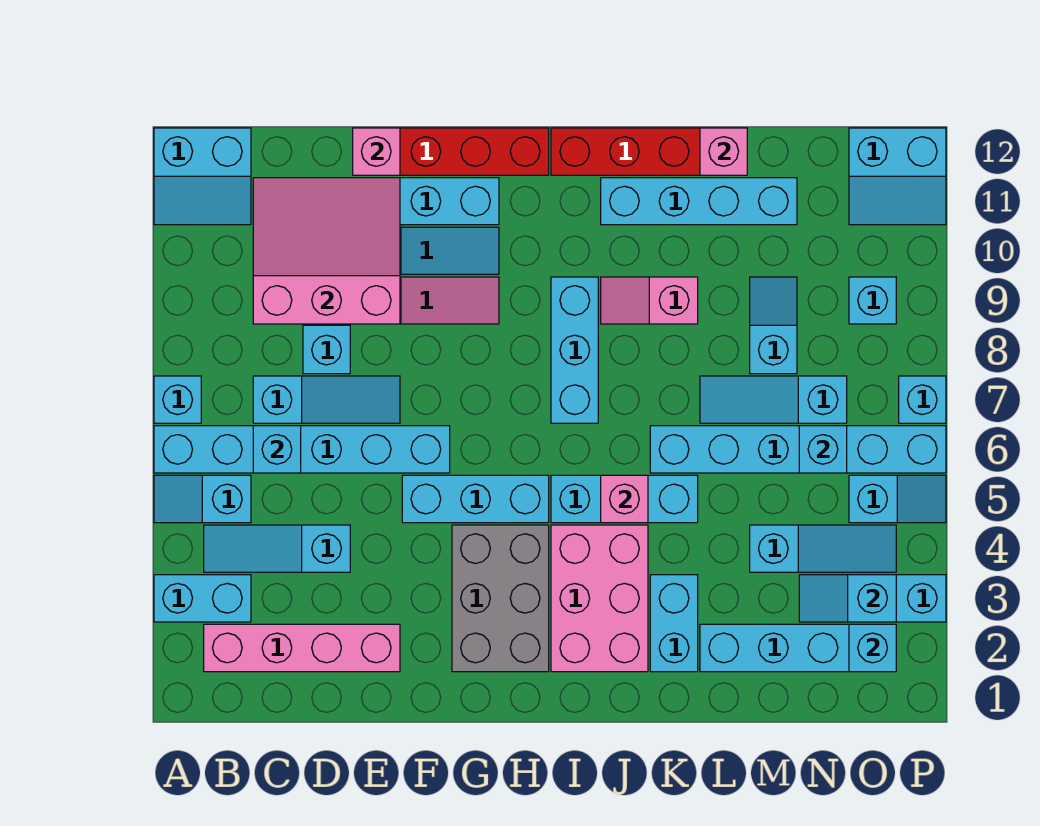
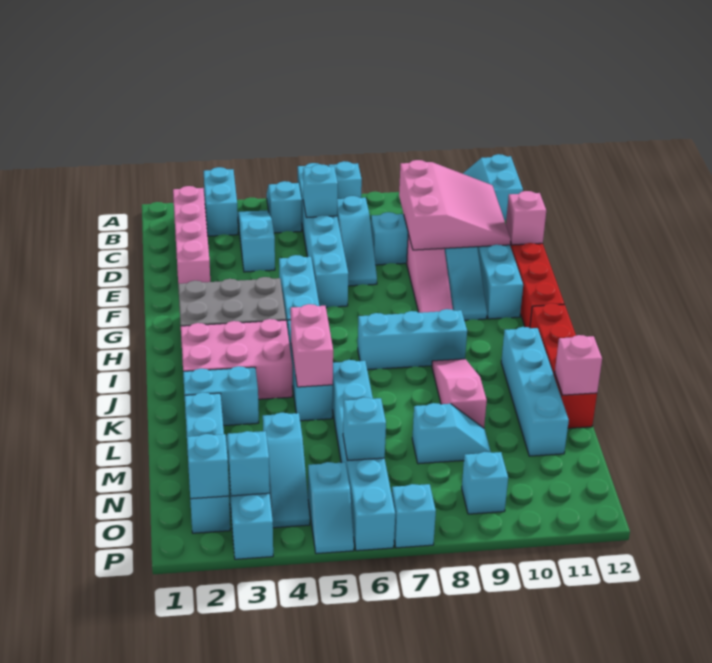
pink brick J5 level 2 -> pink brick J5:K5 level 2
pink slope J9:K9 level 1 top K -> pink slope J9:L9 level 1 top L
cyan slope L7:N7 level 1 top N -> none
cyan slope O11:P12 level 1 top 12 -> none

